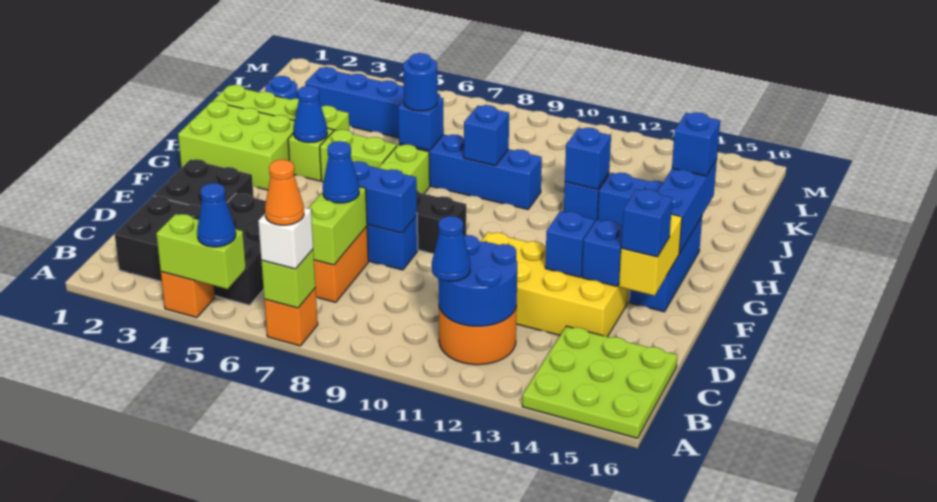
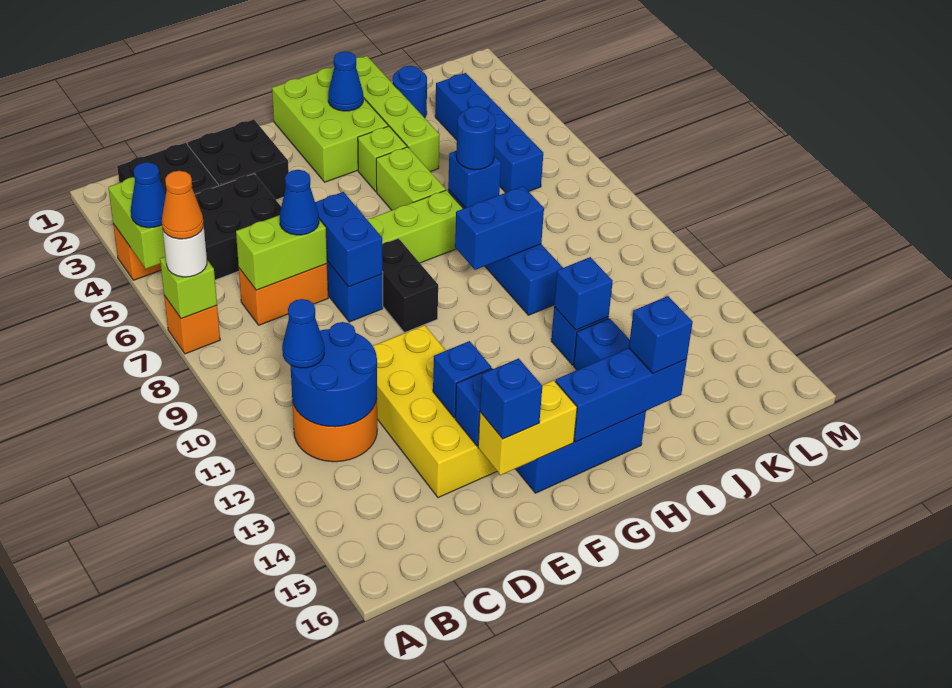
white brick A7 level 3 -> white round brick A7 level 3
lime plate A14:C16 level 1 -> none
blue cone H4 level 2 -> blue cone H2 level 2
blue brick I9 level 2 -> blue brick H9:I9 level 2

